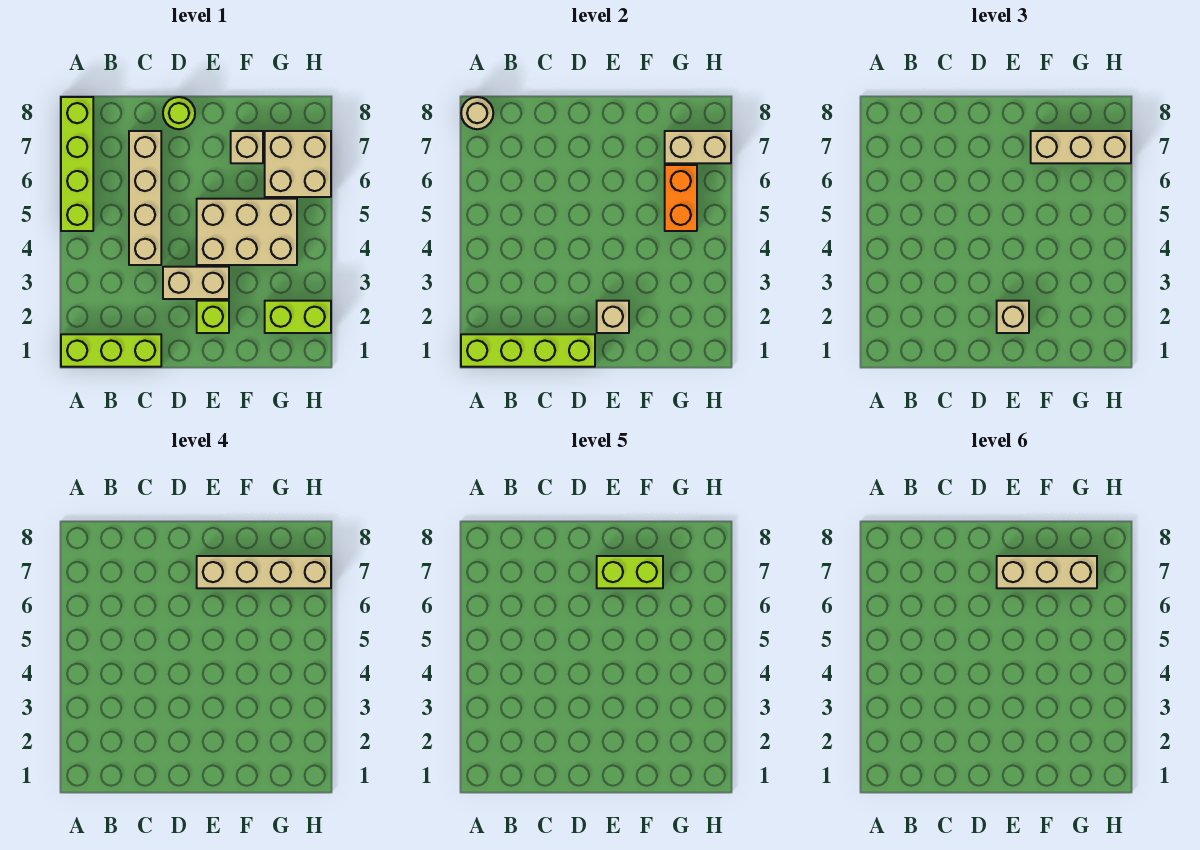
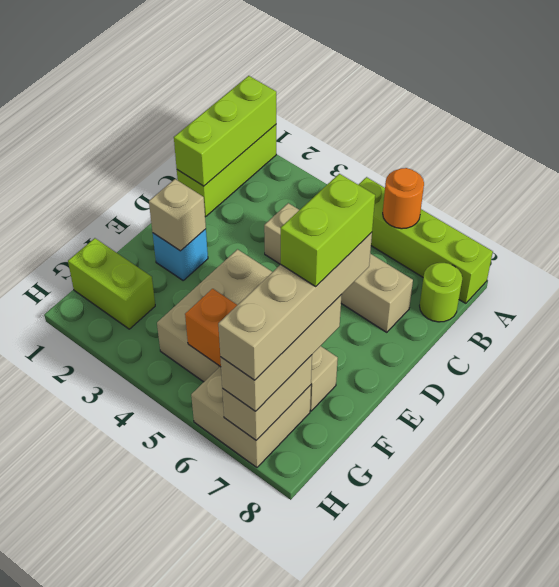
lime brick A1:D1 level 2 -> lime brick A1:C1 level 2
none -> orange round brick A6 level 2
tan round brick A8 level 2 -> none
tan brick D3:E3 level 1 -> none
lime round brick D8 level 1 -> lime round brick B8 level 1
lime brick E2 level 1 -> cyan brick E2 level 1
tan brick E2 level 3 -> none
tan brick E7:G7 level 6 -> none
lime brick G2:H2 level 1 -> lime brick G1:G2 level 1

